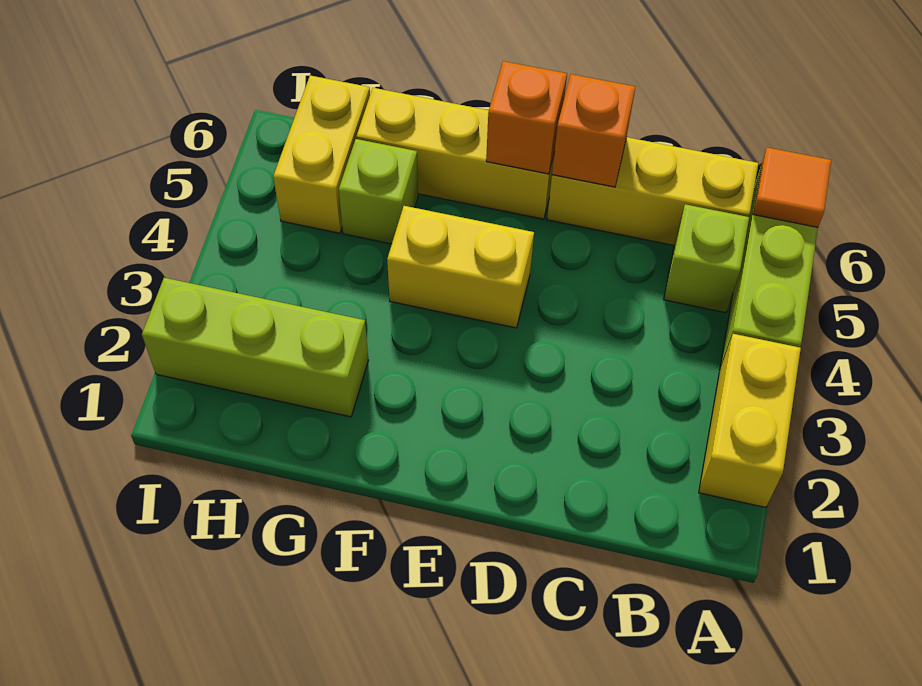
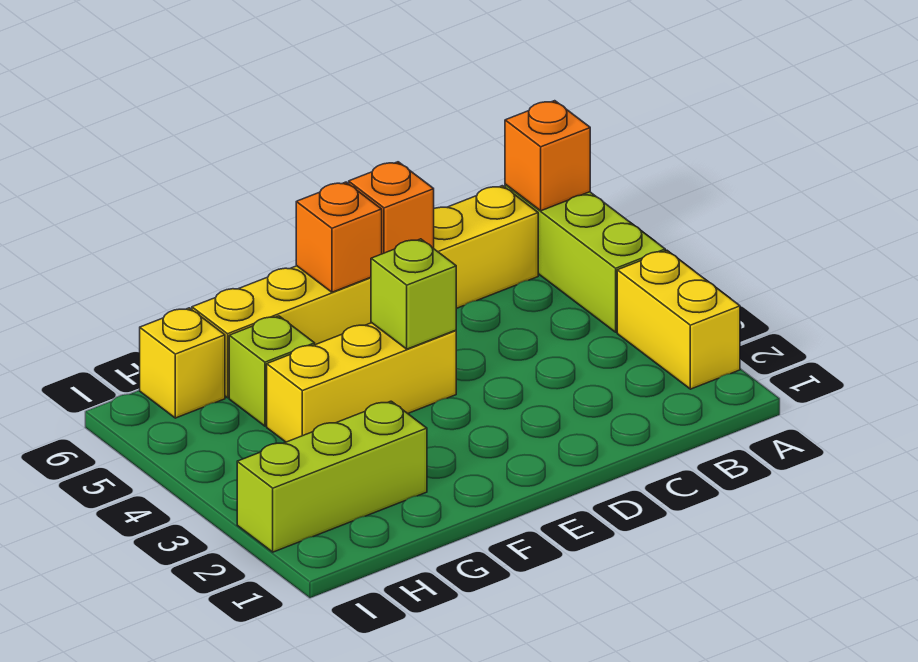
orange tile A6 level 2 -> orange brick A6 level 2
lime brick B5 level 1 -> lime brick E4 level 2
yellow brick E4:F4 level 1 -> yellow brick E4:G4 level 1
yellow brick H5:H6 level 1 -> yellow brick H6 level 1

